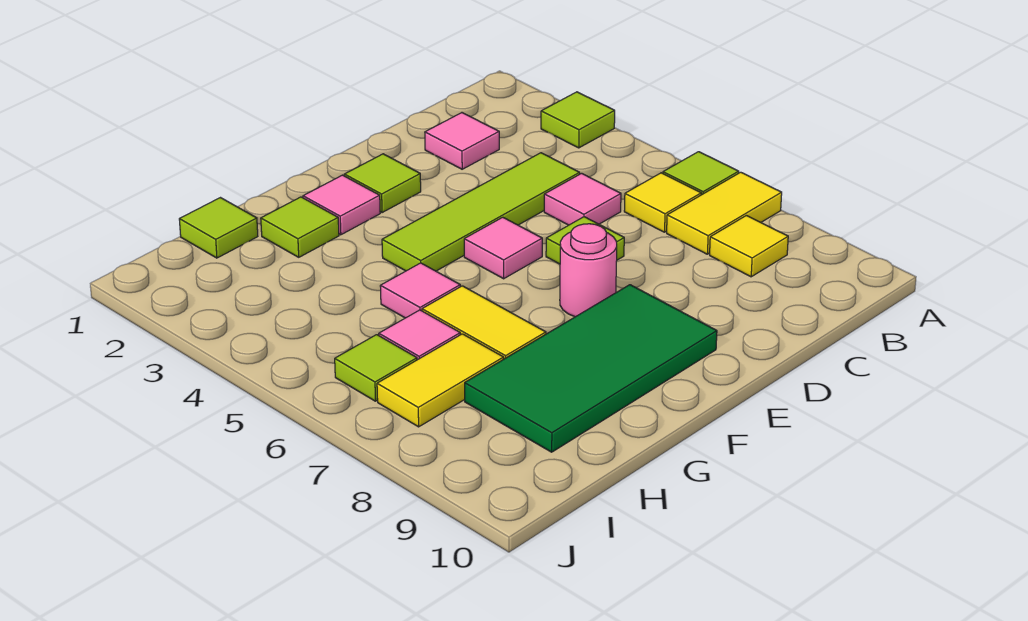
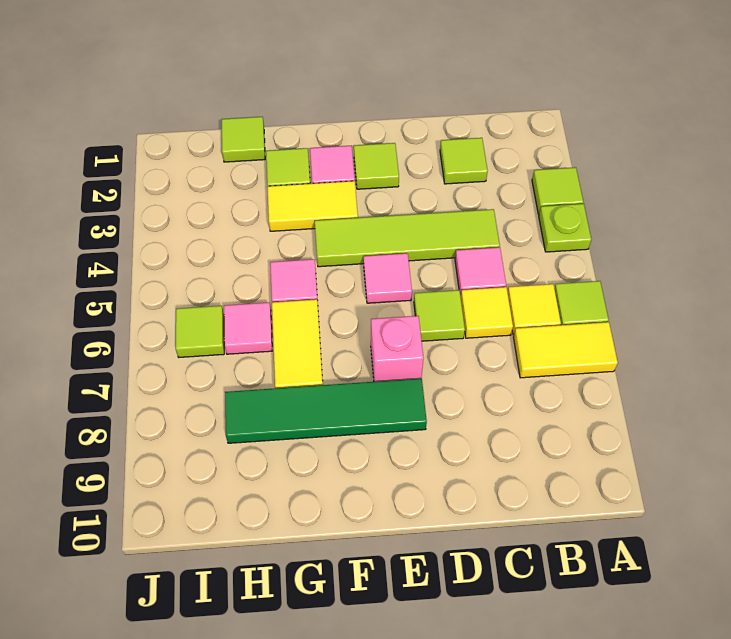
none -> lime plate A4 level 1
yellow tile B8 level 1 -> yellow tile C6 level 1
pink tile C2 level 1 -> lime tile C2 level 1
pink round brick E7 level 1 -> pink brick E7 level 1
green tile E8:H9 level 1 -> green tile E8:H8 level 1
yellow tile H7:I7 level 1 -> yellow tile F3:G3 level 1

